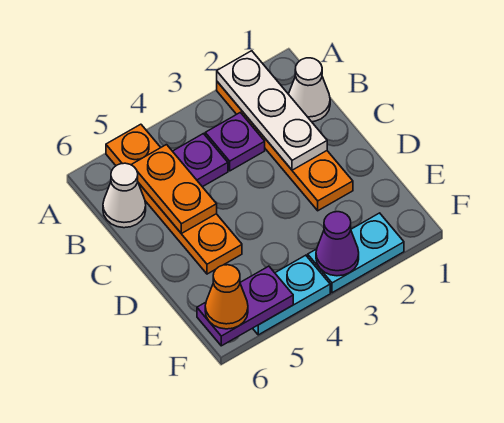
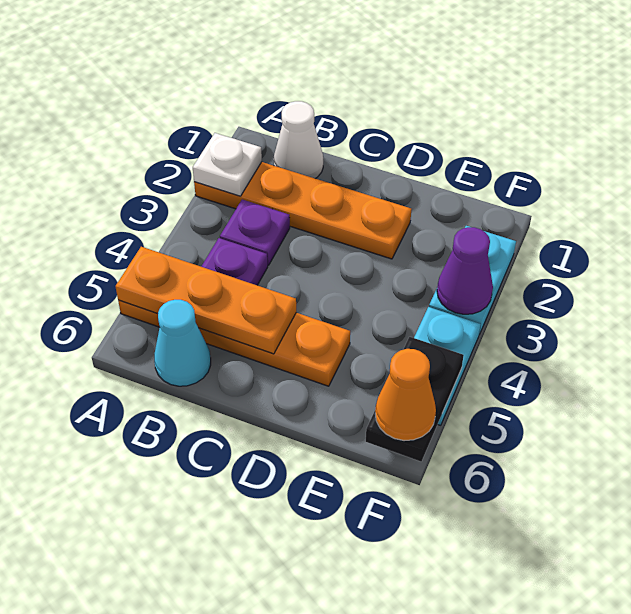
white plate A2:C2 level 2 -> white plate A2 level 2
orange plate B5:C5 level 2 -> orange plate A5:C5 level 2
white cone B6 level 1 -> cyan cone B6 level 1
purple plate F5:F6 level 2 -> black plate F5:F6 level 2

